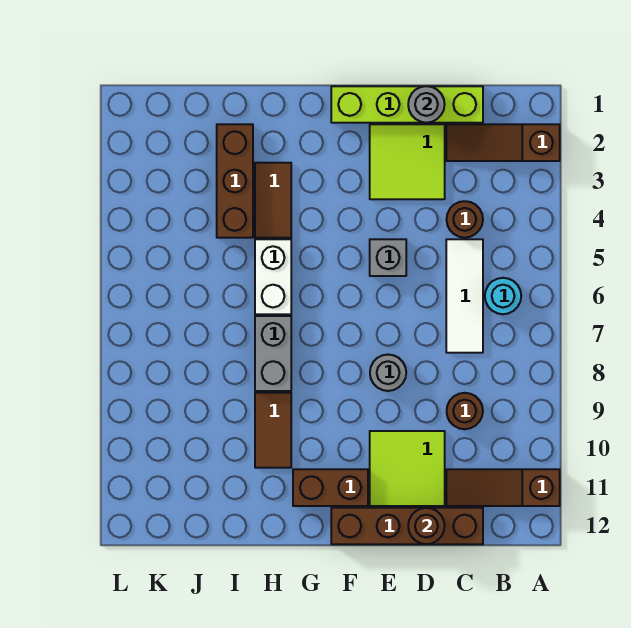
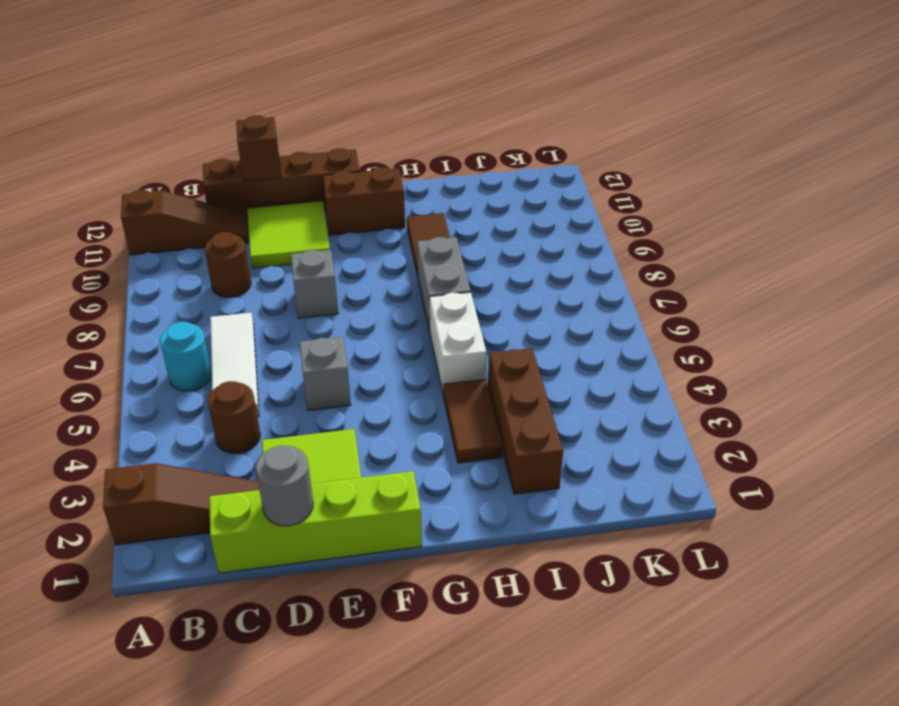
brown round brick D12 level 2 -> brown brick D12 level 2
grey round brick E8 level 1 -> grey brick E8 level 1

